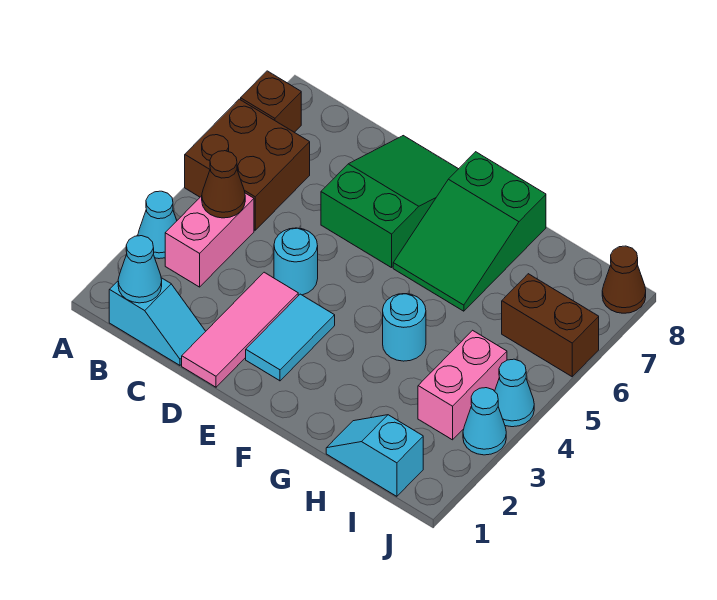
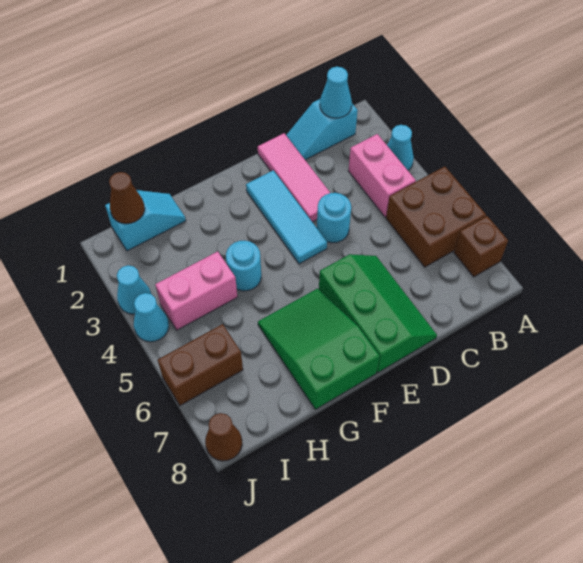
brown cone B4 level 2 -> brown cone I1 level 2
green slope D6:E8 level 1 top 6 -> green slope D6:E8 level 1 top E
cyan tile E2:E3 level 1 -> cyan tile E2:E4 level 1
pink brick I3:I4 level 1 -> pink brick H4:I4 level 1

